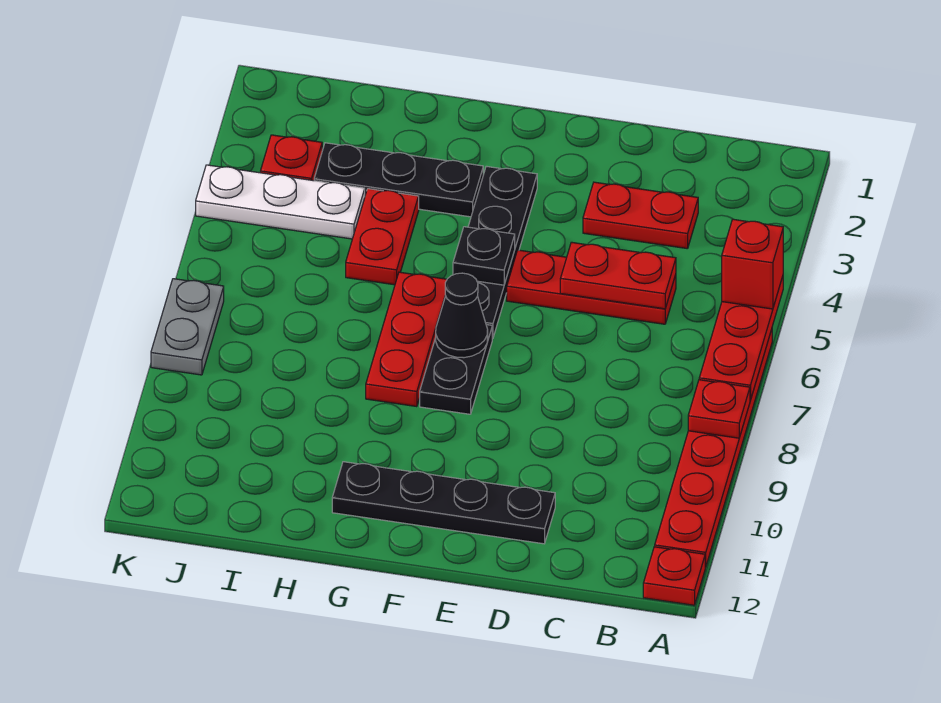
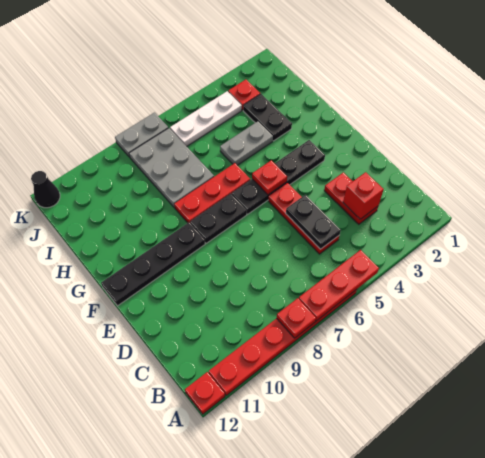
red brick A5 level 3 -> red brick C3 level 2
red plate C5:D5 level 2 -> black plate C5:D5 level 2
black plate D11:G11 level 1 -> black plate F9:F12 level 1
black plate F5 level 2 -> red plate F5 level 2
black cone F7 level 2 -> black cone K12 level 1
black plate G3:I3 level 1 -> black plate H3:I3 level 1
red plate H4:H5 level 1 -> grey plate H4:H5 level 1
none -> grey plate H7:J8 level 1
white plate I4:K4 level 1 -> white plate J4:J6 level 1

